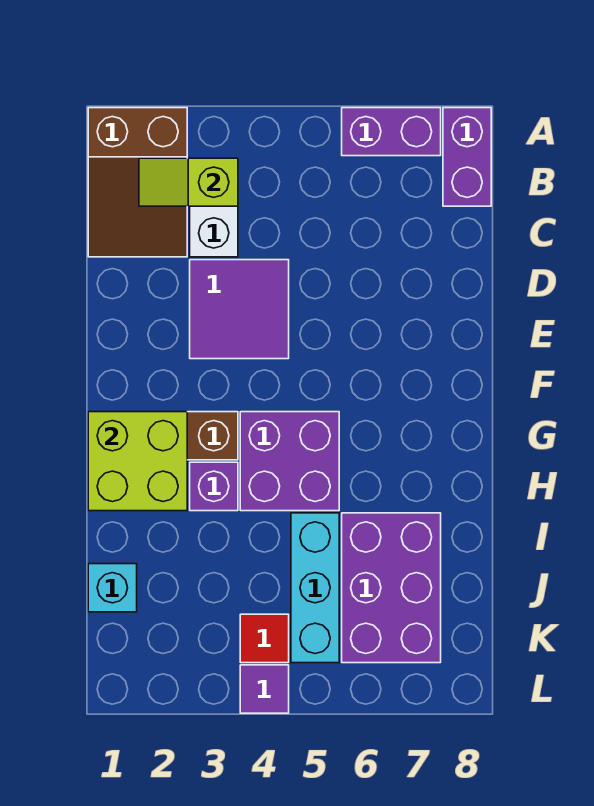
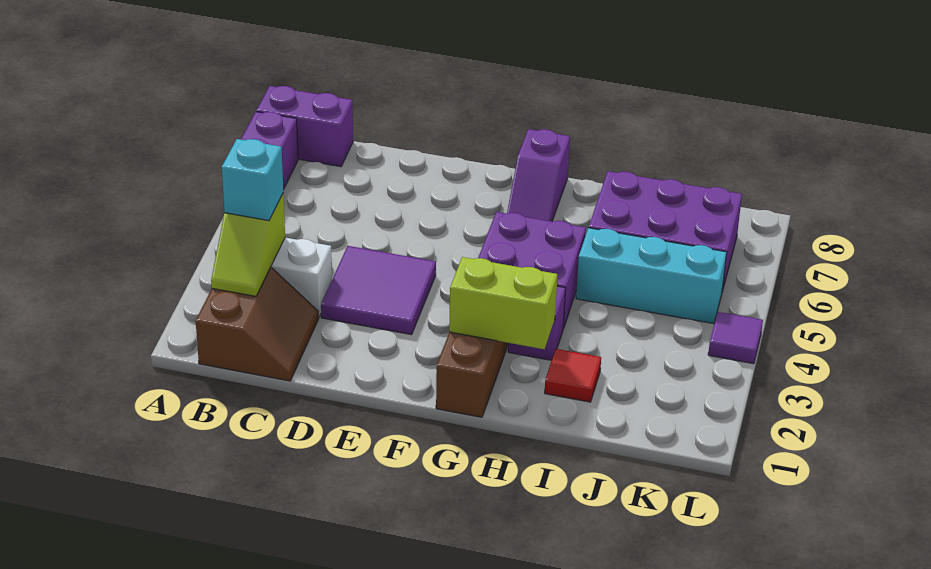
brown slope A1:C2 level 1 top A -> brown slope B1:C2 level 1 top B
lime brick G1:H2 level 2 -> lime brick G2:H2 level 2
none -> purple slope G7:G8 level 1 top 8
cyan brick J1 level 1 -> cyan brick B3 level 3
red tile K4 level 1 -> red tile I2 level 1

